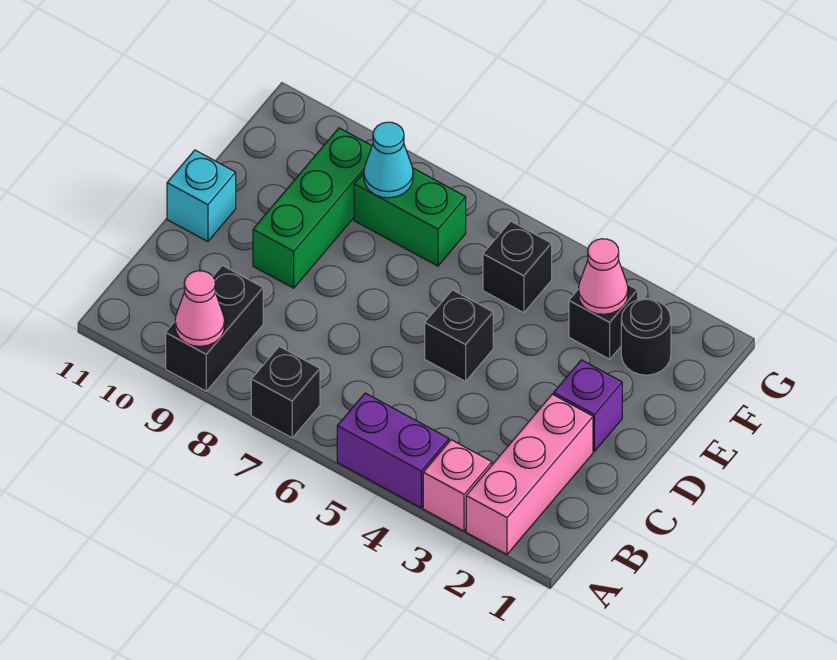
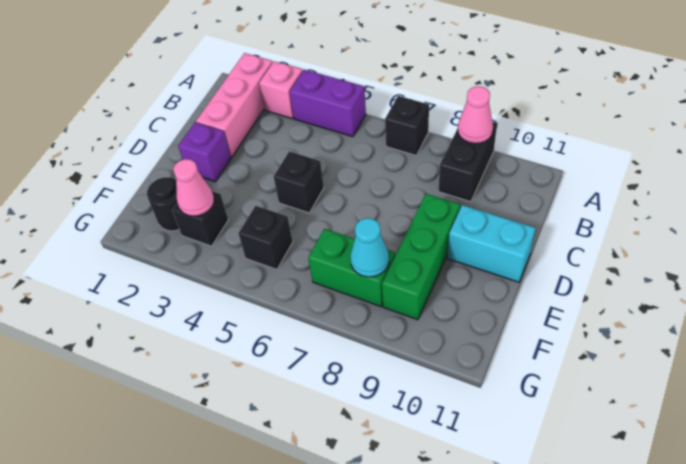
cyan brick D11 level 1 -> cyan brick D10:D11 level 1

